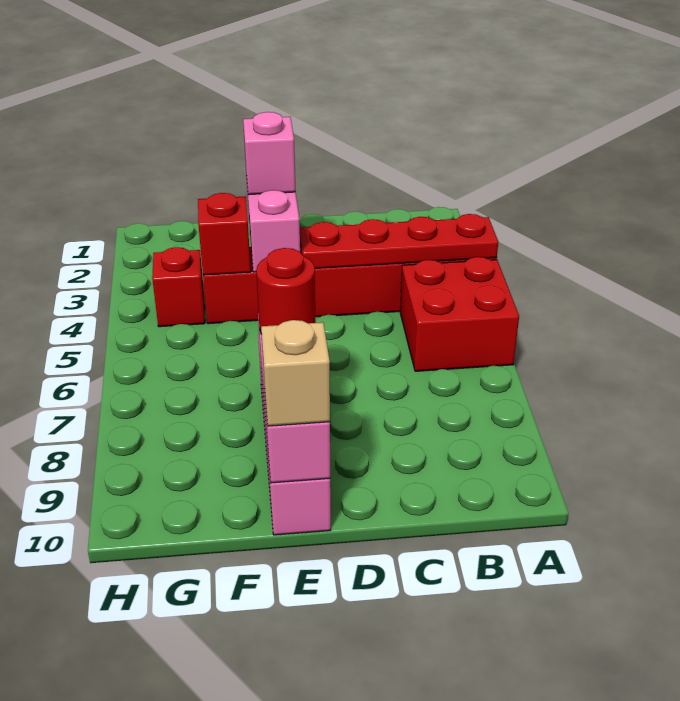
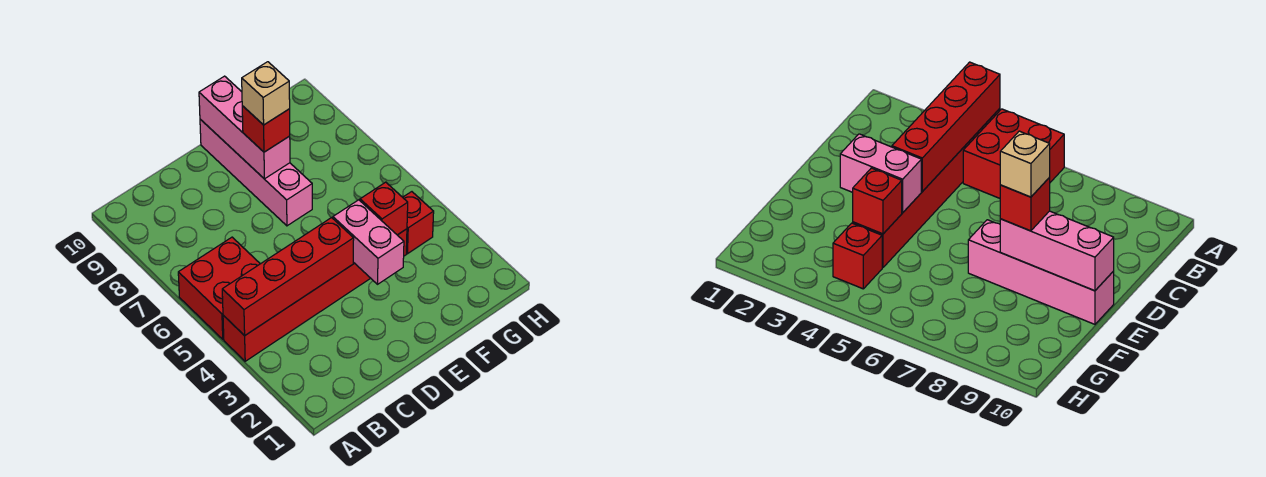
red plate A4:D4 level 2 -> red brick A4:D4 level 2
pink brick E3 level 3 -> none
red round brick E8 level 3 -> red brick E8 level 3
tan brick E10 level 3 -> tan brick E8 level 4

